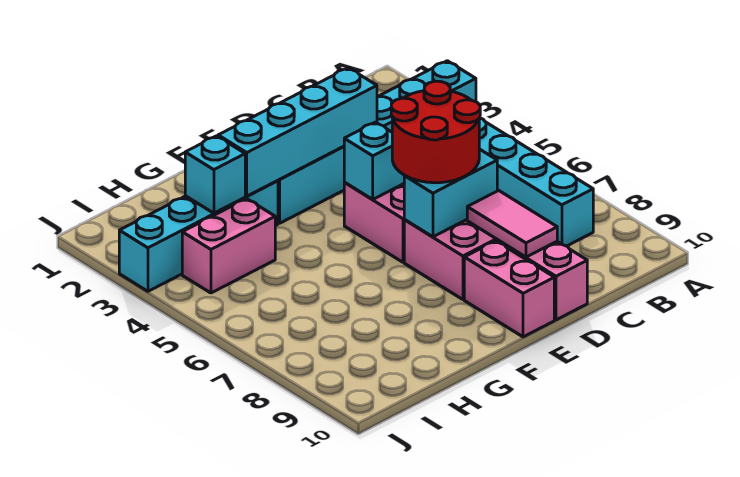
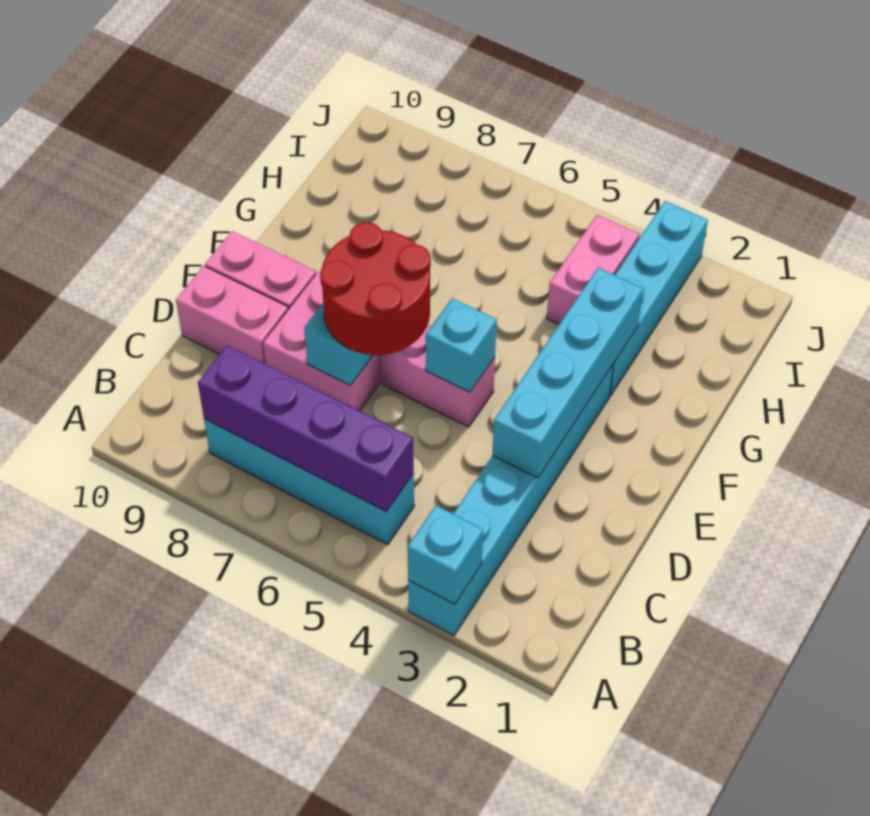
none -> purple brick B5:B8 level 2
pink tile D8:D9 level 2 -> none
cyan brick H3 level 2 -> cyan brick A3 level 2

